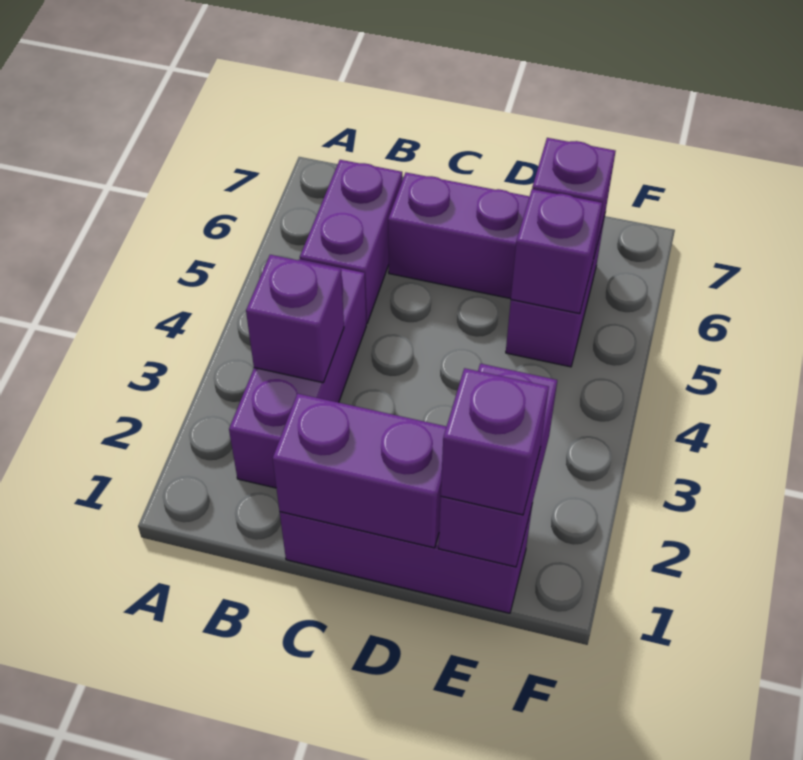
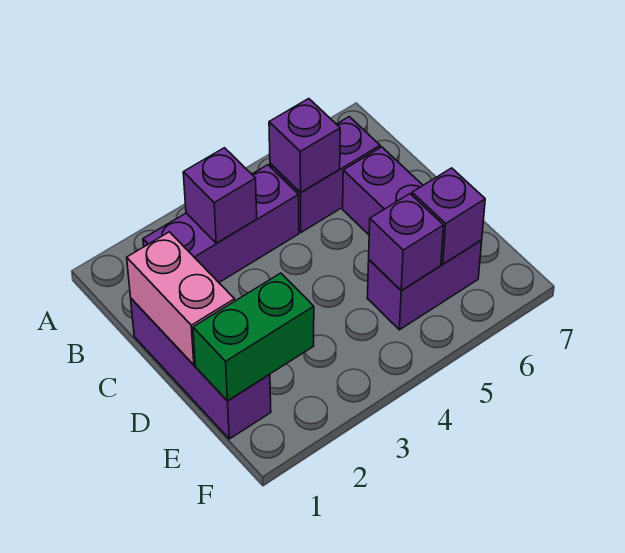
purple brick C1:D1 level 2 -> pink brick C1:D1 level 2
purple brick E1:E2 level 2 -> green brick E1:E2 level 2
purple brick E1 level 3 -> purple brick B5 level 2

